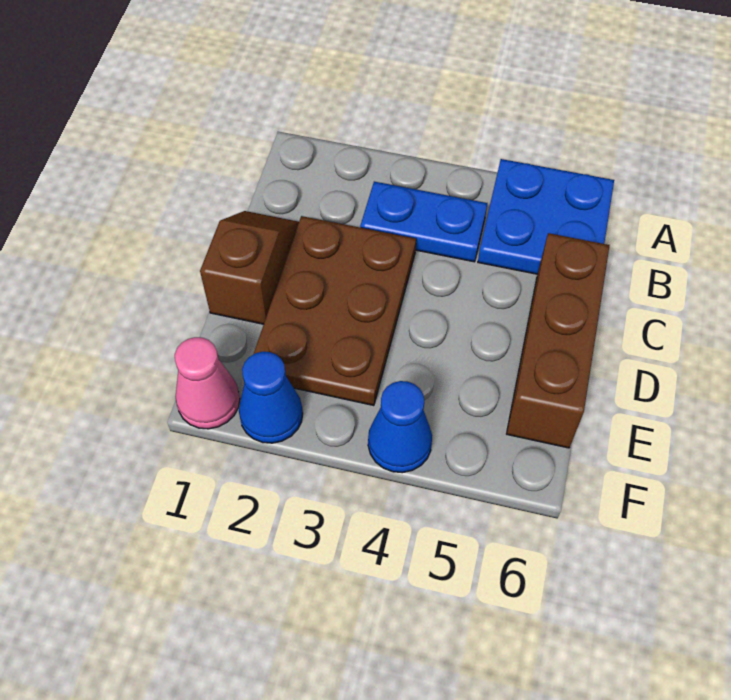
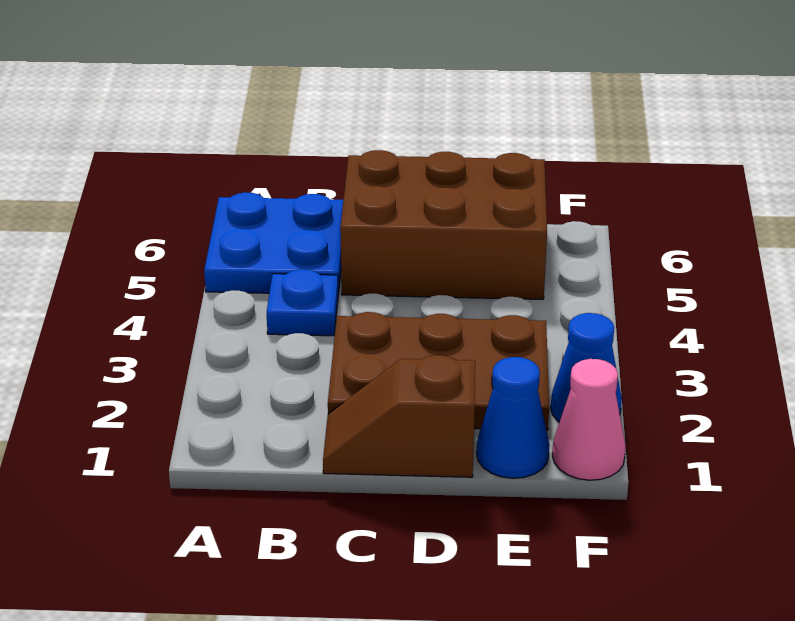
blue plate B3:B4 level 1 -> blue plate B4 level 1
brown brick C6:E6 level 1 -> brown brick C5:E6 level 1
blue cone F4 level 1 -> blue cone E1 level 1

